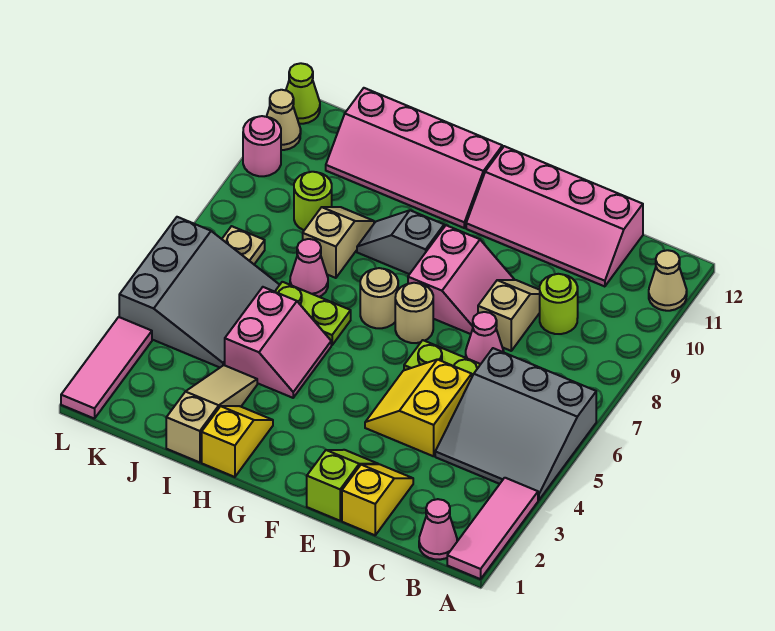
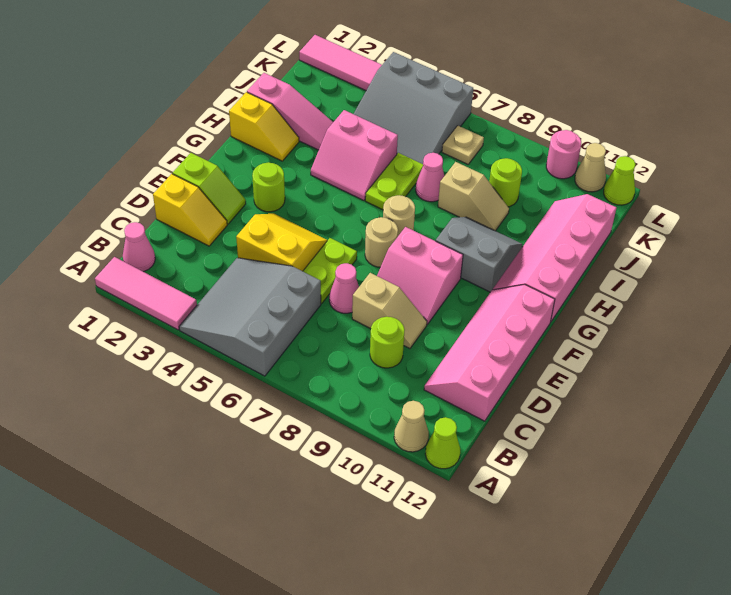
none -> lime cone A12 level 1
none -> lime round brick F3 level 1
grey slope G9:H9 level 1 top G -> grey slope G9:H10 level 1 top G
tan slope I1:I3 level 1 top 1 -> pink slope I1:I3 level 1 top 1

